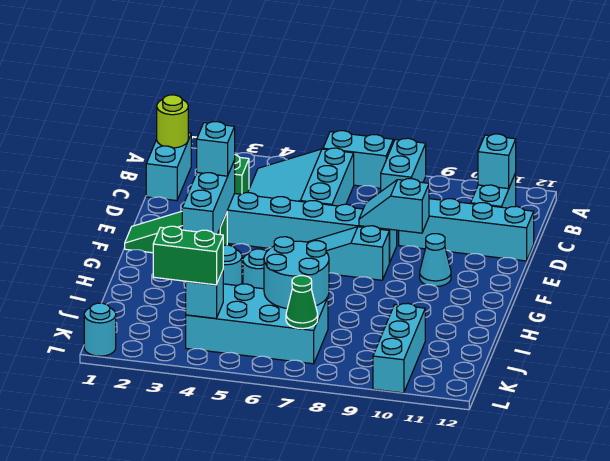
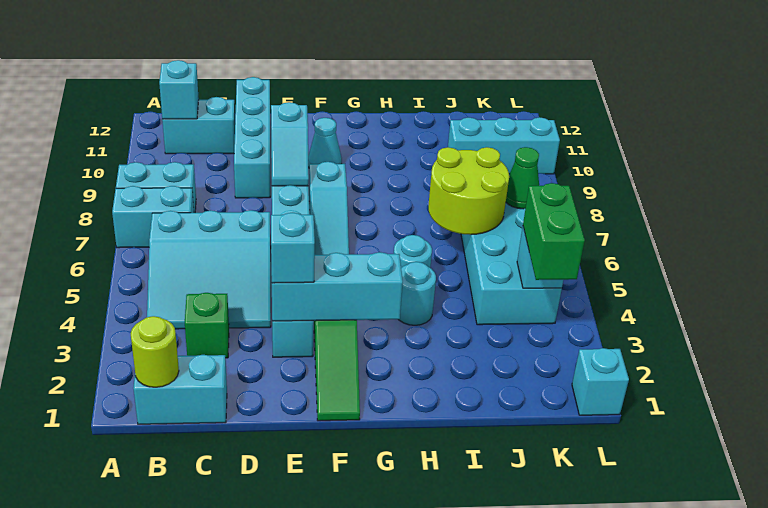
cyan brick A6:A7 level 1 -> cyan brick A7:B7 level 1
cyan round brick I6:J7 level 2 -> lime round brick I6:J7 level 2
cyan round brick L1 level 1 -> cyan brick L1 level 1

